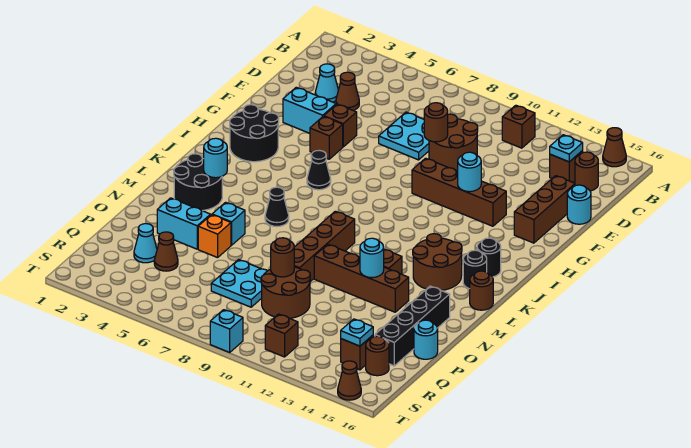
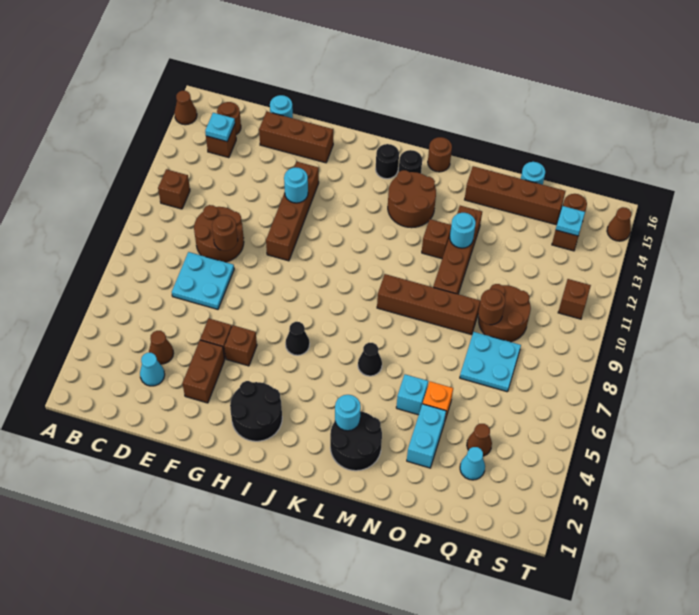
cyan brick F3:F4 level 1 -> brown brick F3:F4 level 1
black brick N15:Q15 level 1 -> brown brick N15:Q15 level 1
cyan brick T9 level 1 -> none

